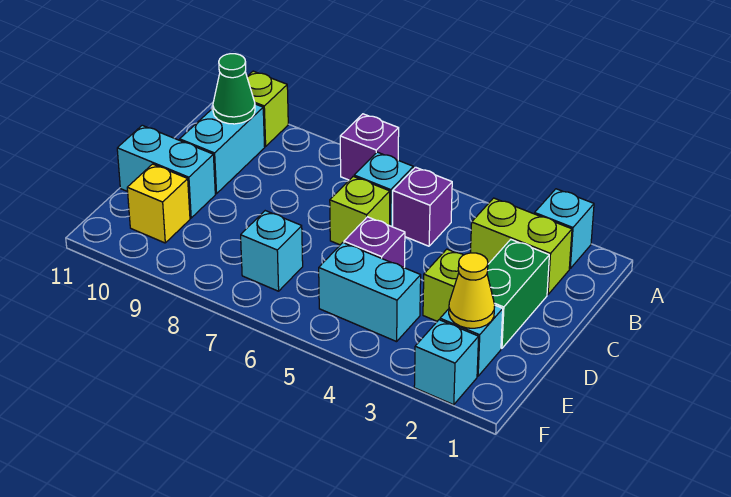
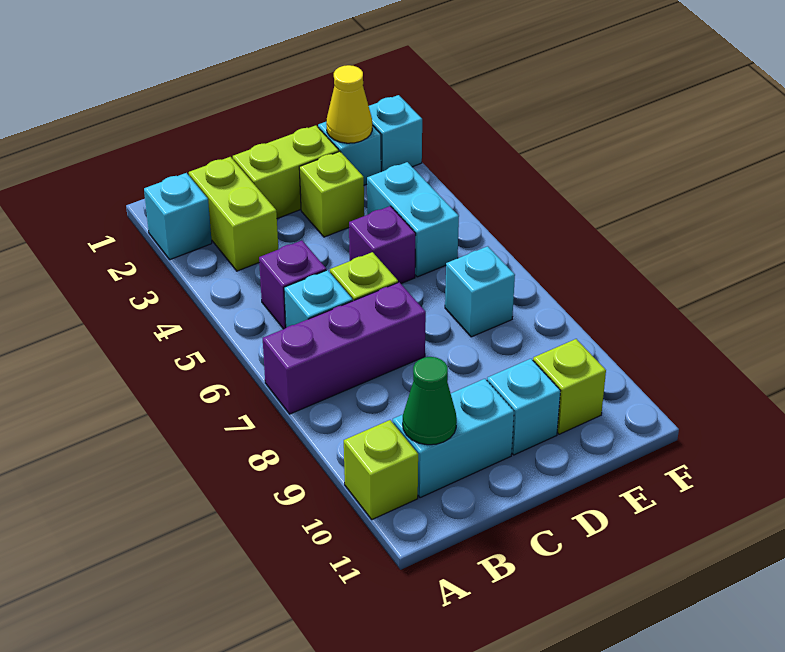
purple brick A7 level 1 -> purple brick A7:C7 level 1
green brick C2:D2 level 1 -> lime brick C2:D2 level 1
cyan brick D10:D11 level 1 -> cyan brick D10 level 1
yellow brick E10 level 1 -> lime brick E10 level 1

